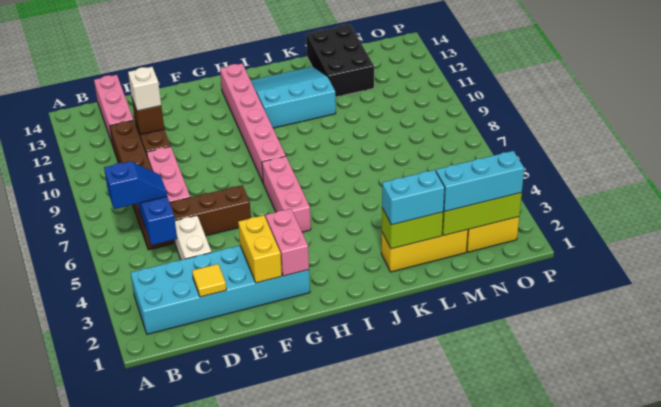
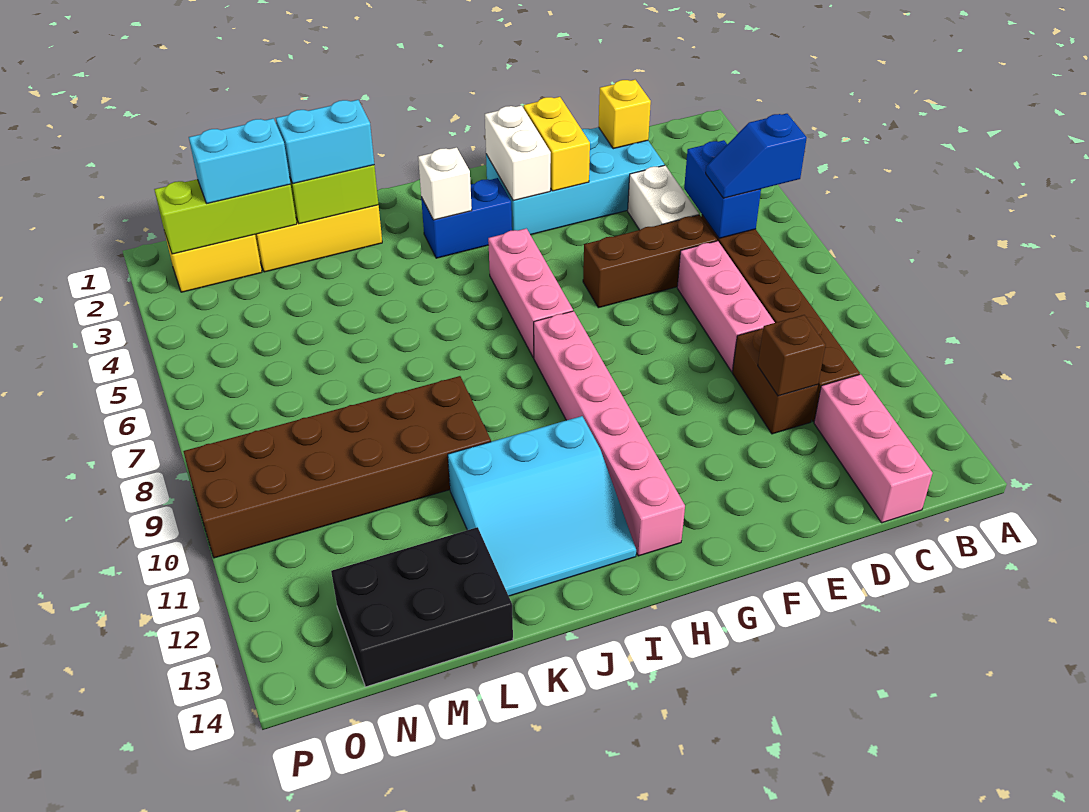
cyan brick B2:G3 level 1 -> cyan brick D2:G3 level 1
yellow tile D2 level 2 -> yellow brick D2 level 2
white brick D11 level 3 -> white brick I3 level 2
pink brick G2:G3 level 2 -> white brick G2:G3 level 2
none -> blue brick H3:I3 level 1
none -> brown brick K9:P10 level 1
black brick L12:M14 level 1 -> black brick L13:N14 level 1
cyan brick M2:O2 level 3 -> cyan brick M2:N2 level 3

